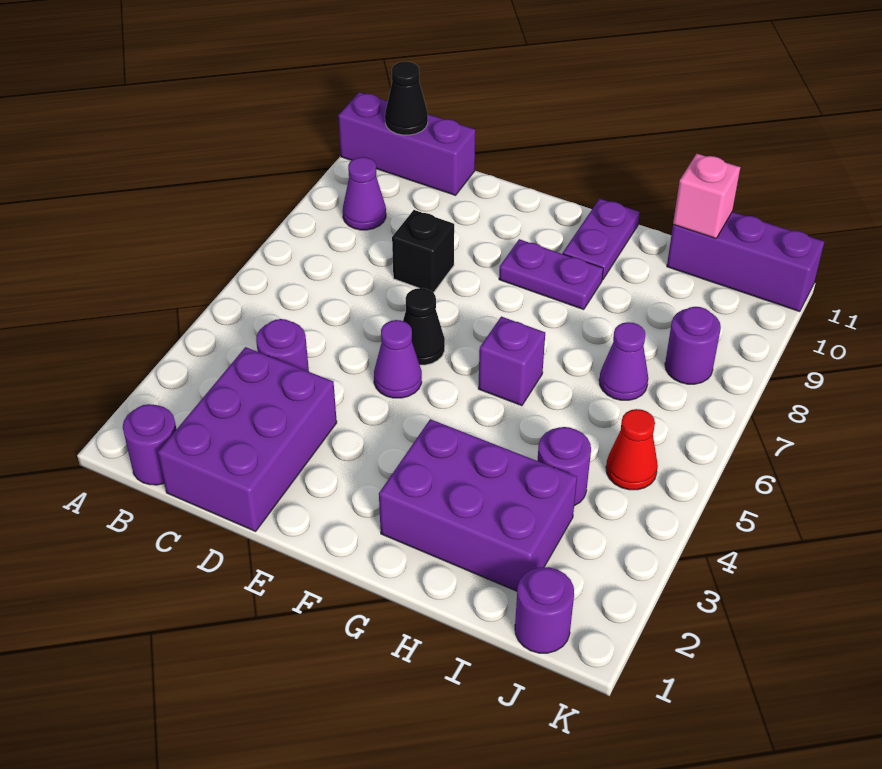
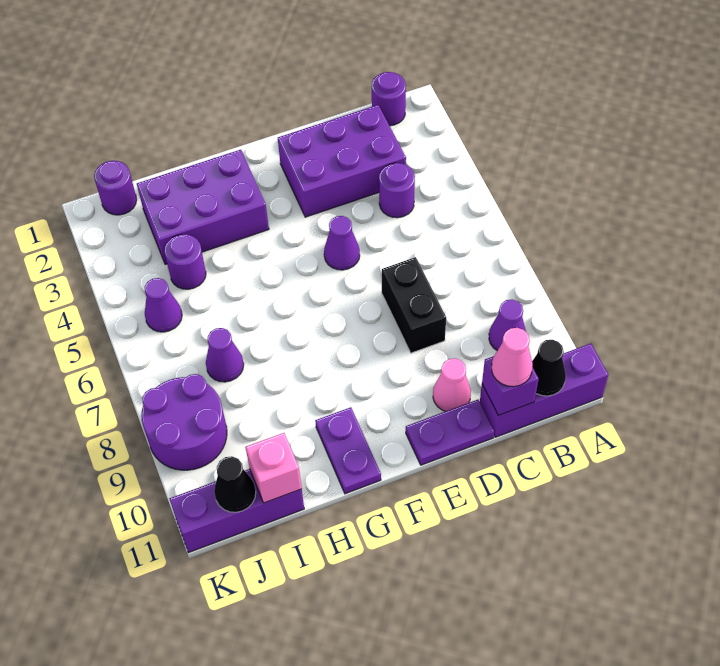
purple brick C1:D3 level 1 -> purple brick C2:E3 level 1
none -> pink cone C11 level 3
black brick D8 level 1 -> black brick D7:D8 level 1
none -> pink cone D10 level 1
black cone E6 level 1 -> black cone J11 level 2
purple plate F9:G9 level 1 -> purple plate D11:E11 level 1
purple brick G6 level 1 -> purple brick C11 level 2
red cone J5 level 1 -> purple cone J5 level 1
purple round brick J8 level 1 -> purple round brick J8:K9 level 1

